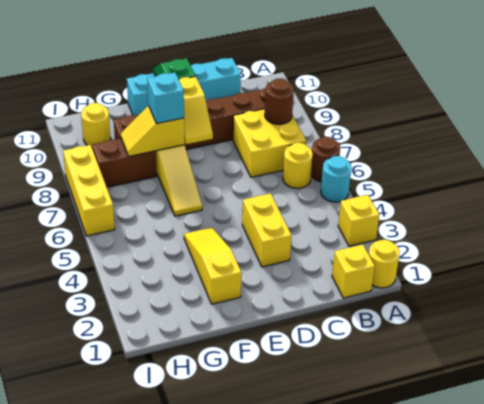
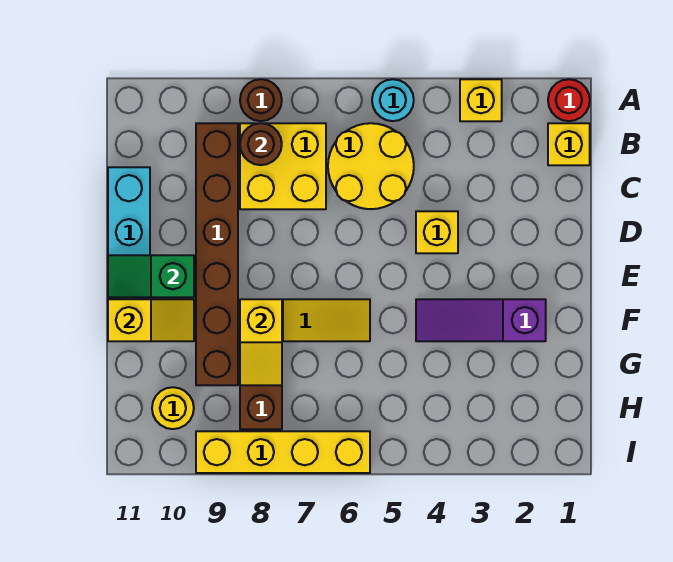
yellow round brick A1 level 1 -> red round brick A1 level 1
brown round brick A6 level 1 -> brown round brick A8 level 1
yellow round brick B6 level 1 -> yellow round brick B5:C6 level 1
yellow brick D3:D4 level 1 -> yellow brick D4 level 1
yellow slope E8:E9 level 2 top 9 -> yellow slope F10:F11 level 2 top 11
yellow slope F2:F4 level 1 top 2 -> purple slope F2:F4 level 1 top 2
cyan brick F8 level 3 -> none
yellow brick I6:I8 level 1 -> yellow brick I6:I9 level 1

